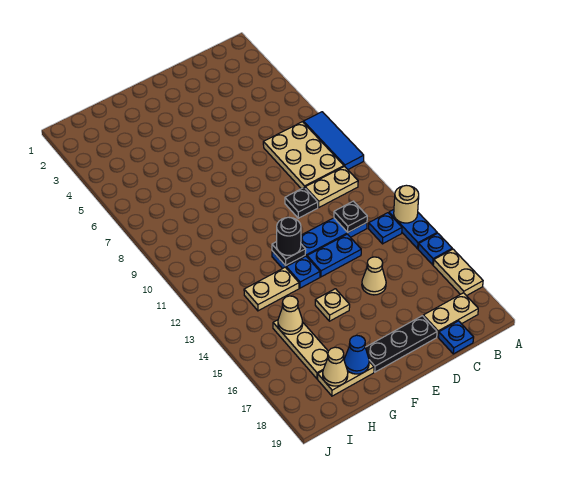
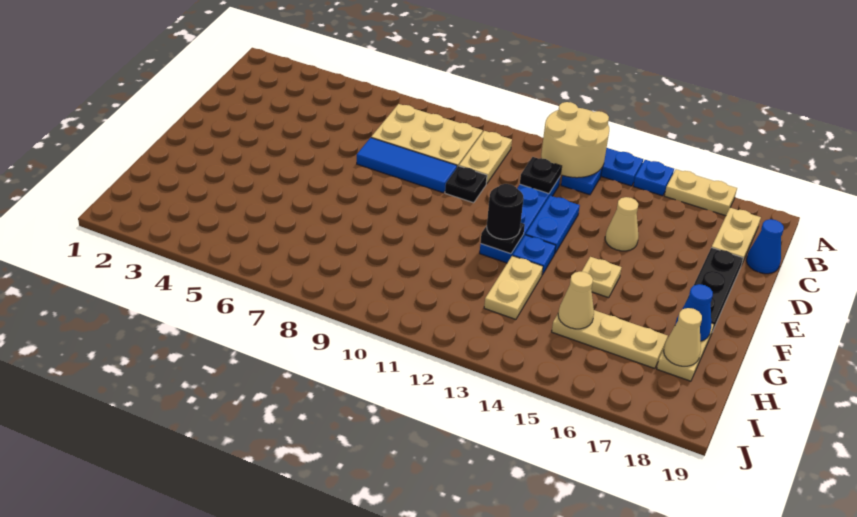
blue tile A7:A9 level 1 -> blue tile D7:D9 level 1
tan round brick A13 level 2 -> tan round brick A12:B13 level 2
blue plate C19 level 1 -> blue cone C19 level 1

